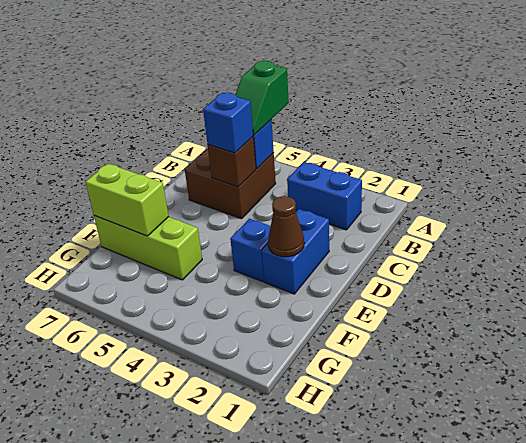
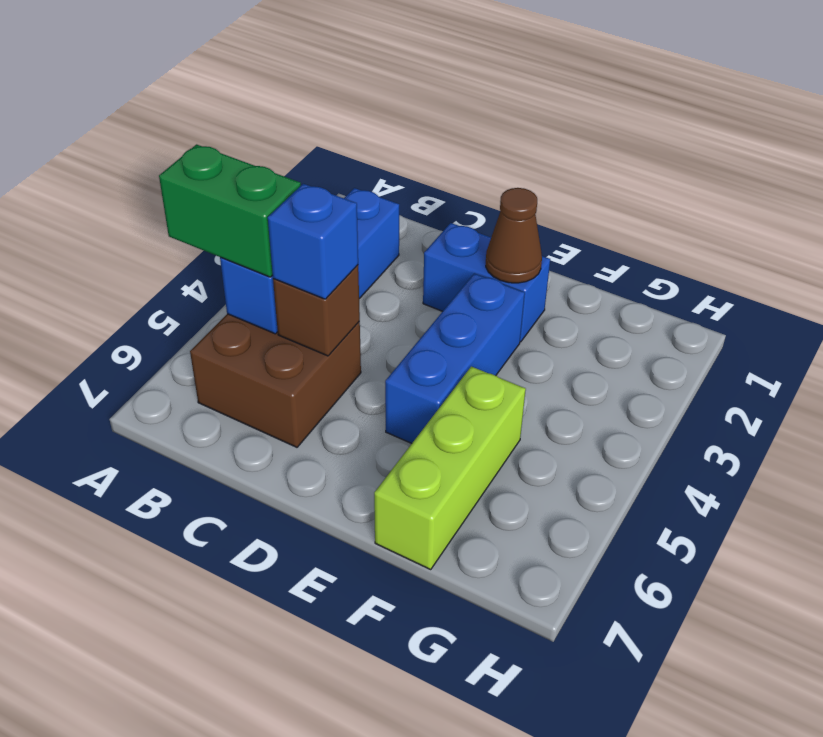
green slope A5:B5 level 3 top A -> green brick A5:B5 level 3
blue brick E3 level 1 -> blue brick E3:E5 level 1
lime brick F6:F7 level 2 -> none

